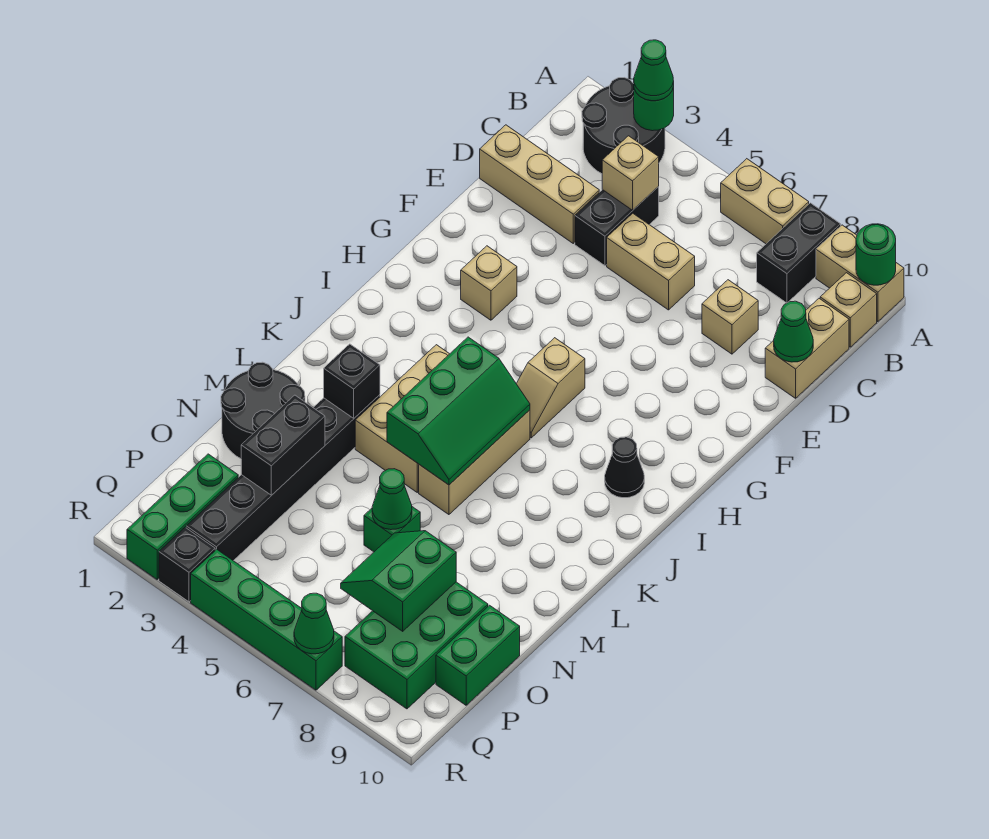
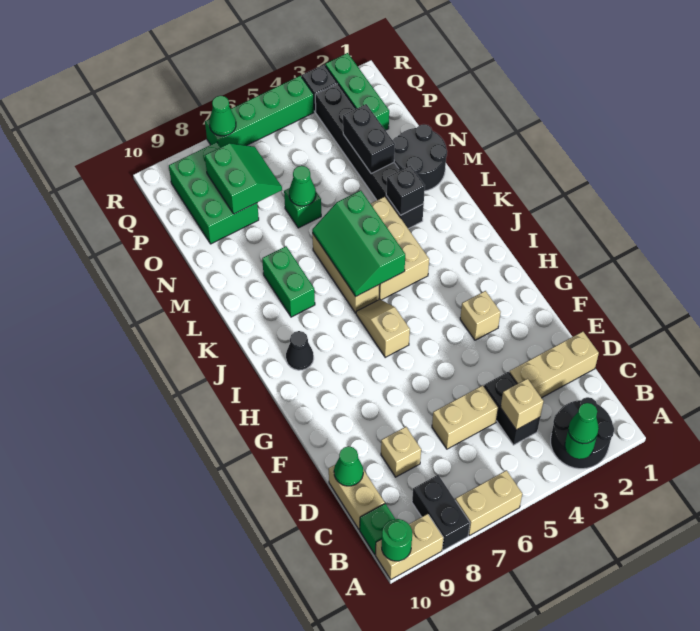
tan brick B10 level 1 -> green brick B10 level 1
green brick O10:P10 level 1 -> green brick K8:L8 level 1

